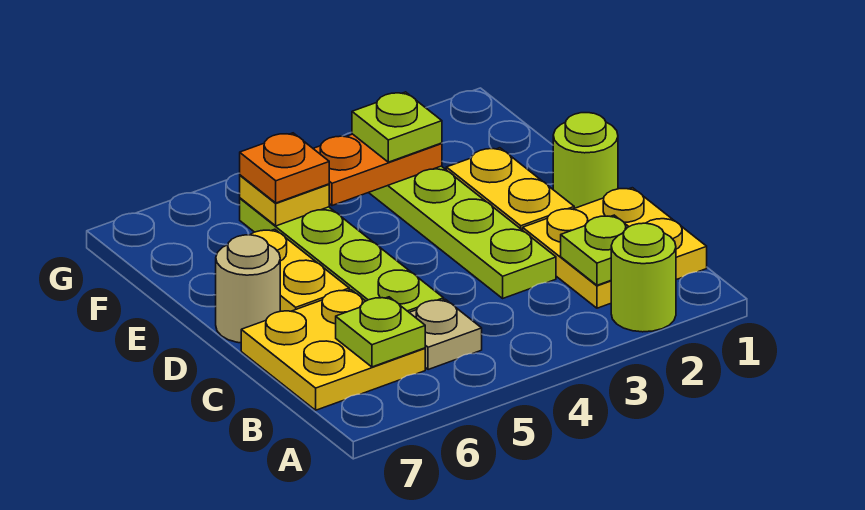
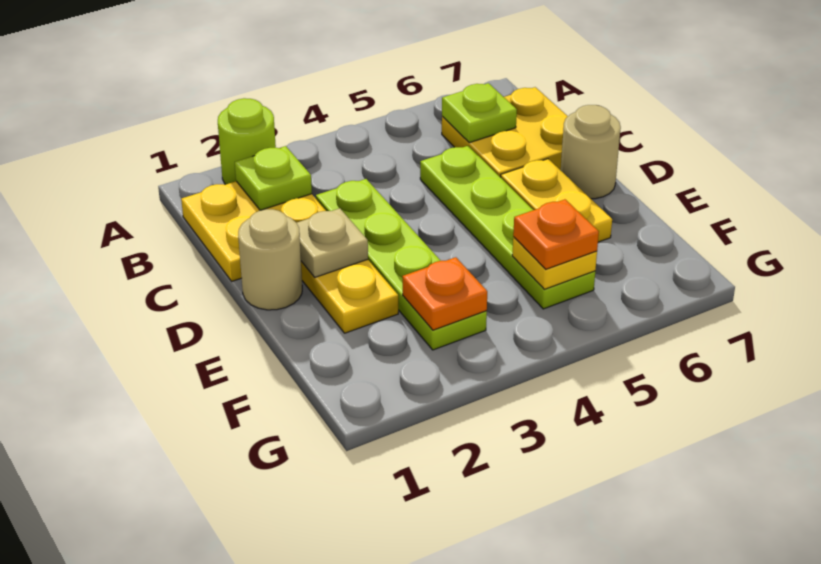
tan plate B5 level 1 -> tan plate D2 level 2
lime round brick D1 level 1 -> tan round brick D1 level 1
orange plate F3:F4 level 2 -> orange plate F3 level 2
lime plate F3 level 3 -> none

